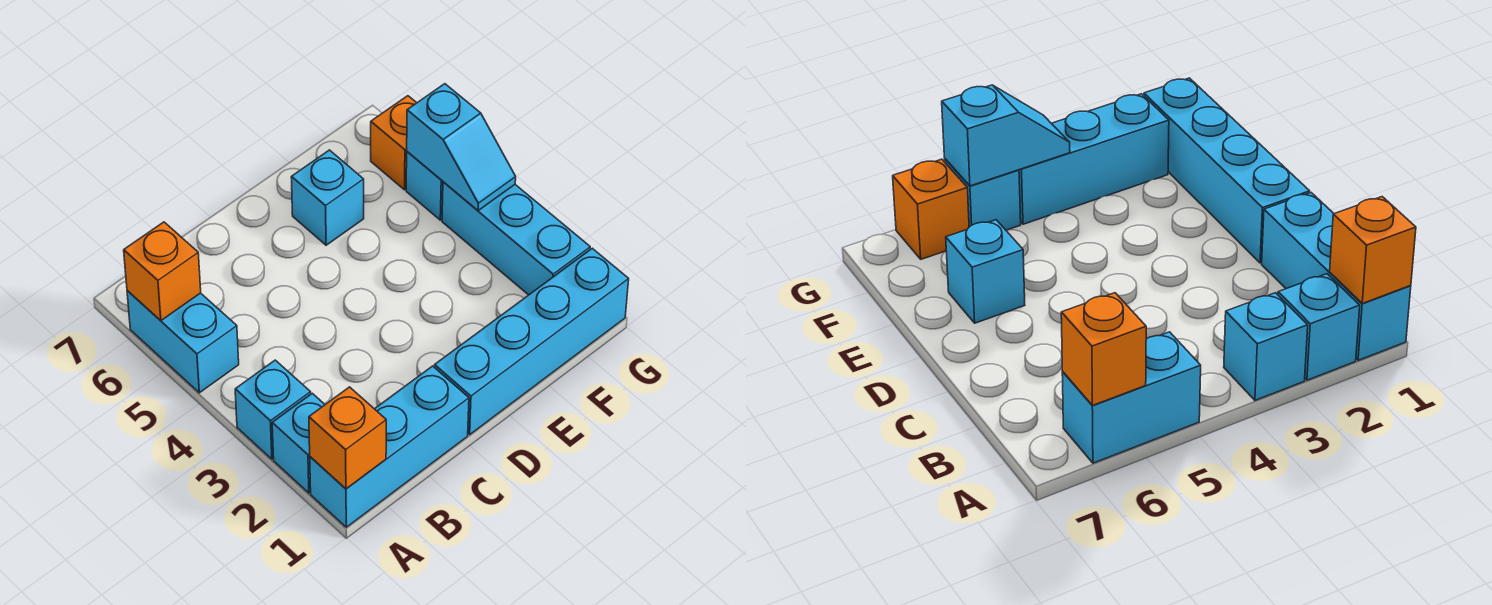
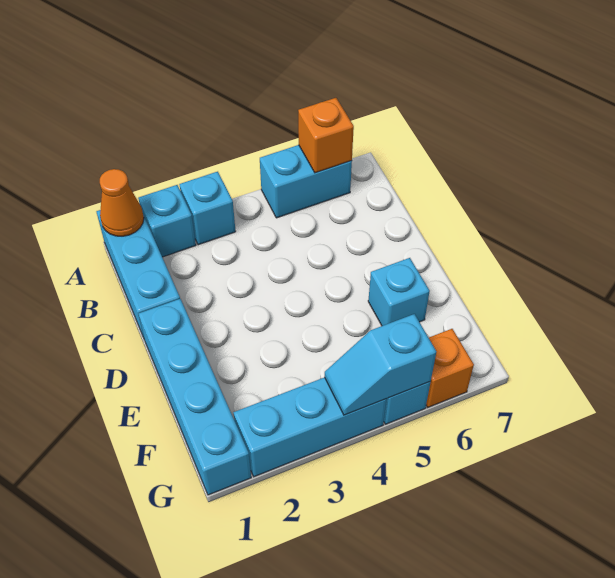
orange brick A1 level 2 -> orange cone A1 level 2

